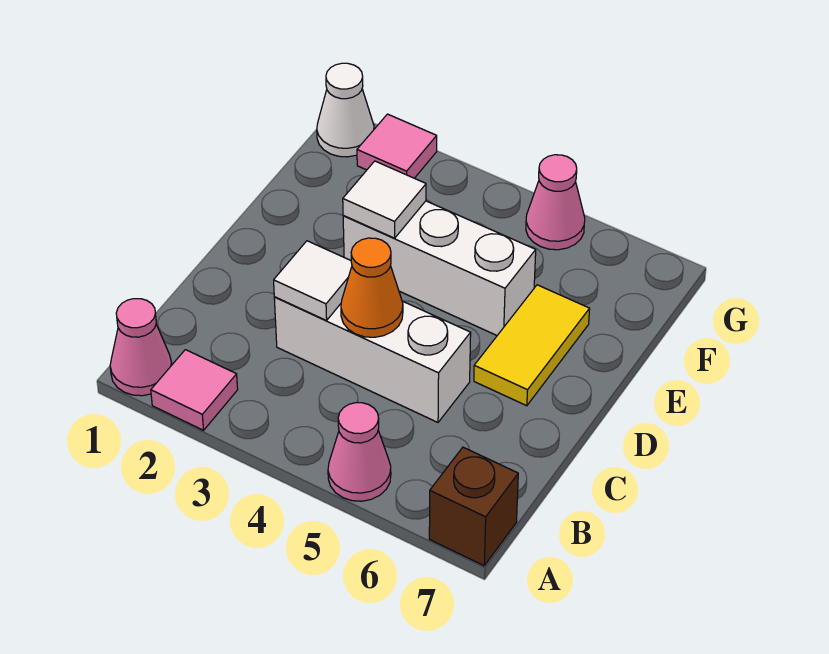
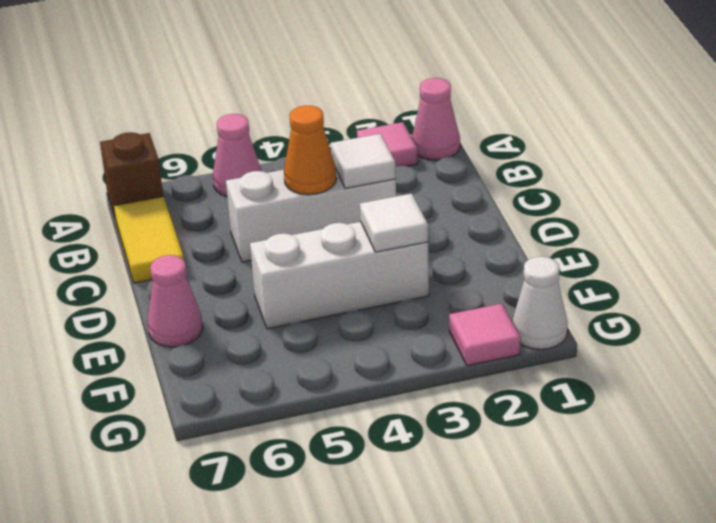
yellow tile D6:E6 level 1 -> yellow tile B7:C7 level 1
pink cone G5 level 1 -> pink cone E7 level 1

